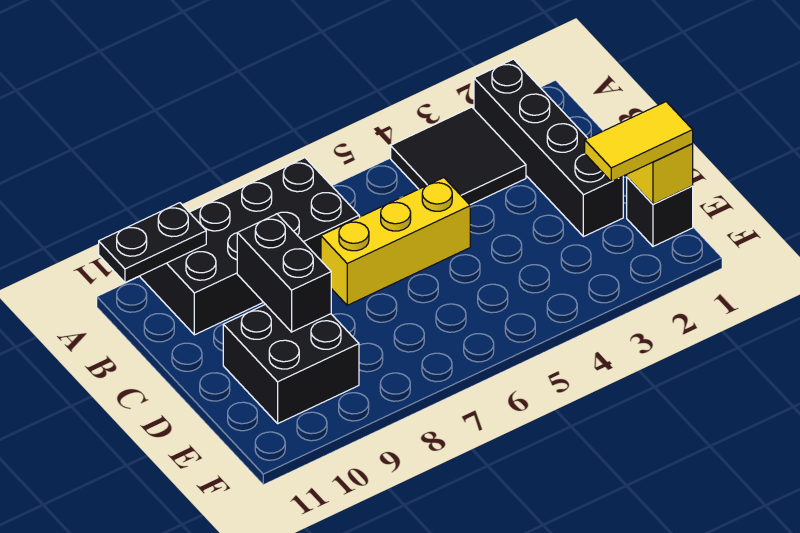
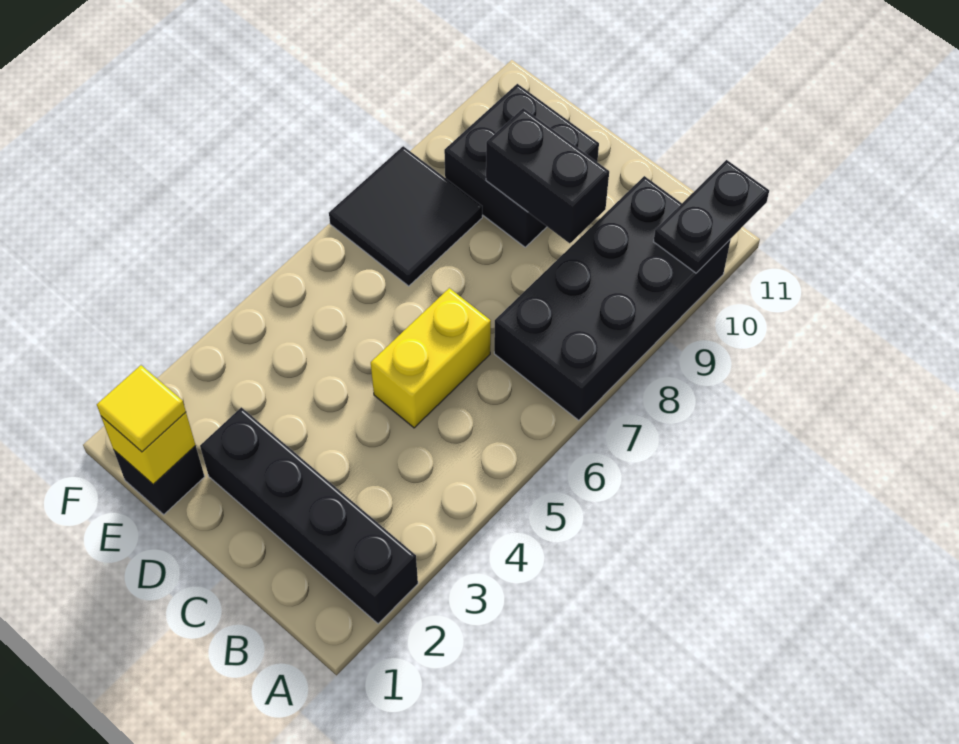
black tile A3:B4 level 1 -> black tile E7:F8 level 1
yellow brick C5:C7 level 1 -> yellow brick C5:C6 level 1
yellow tile E1:E2 level 3 -> yellow tile E1 level 3

